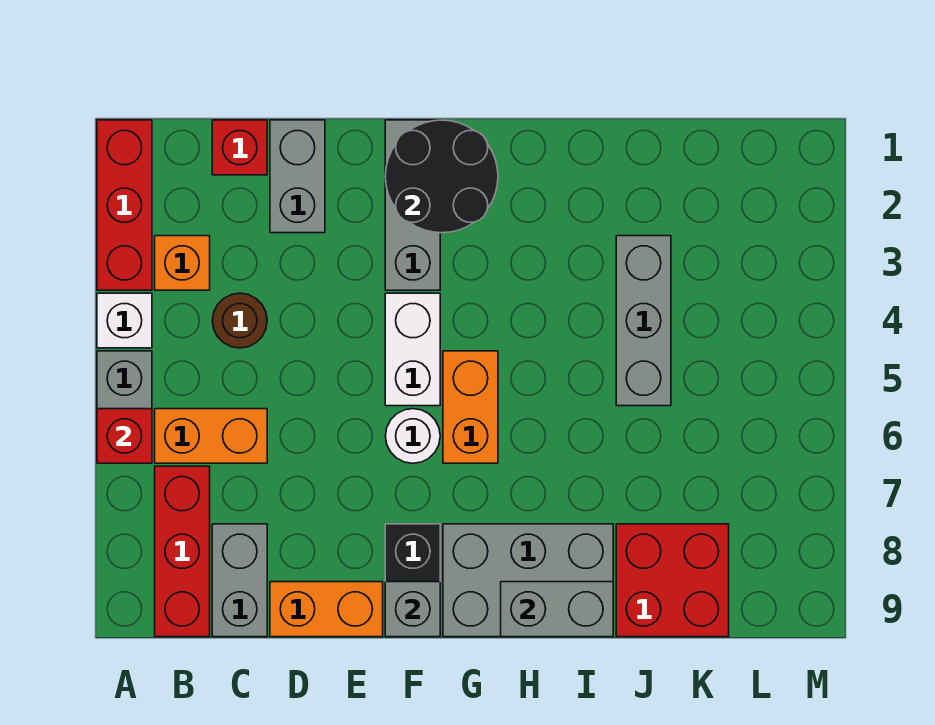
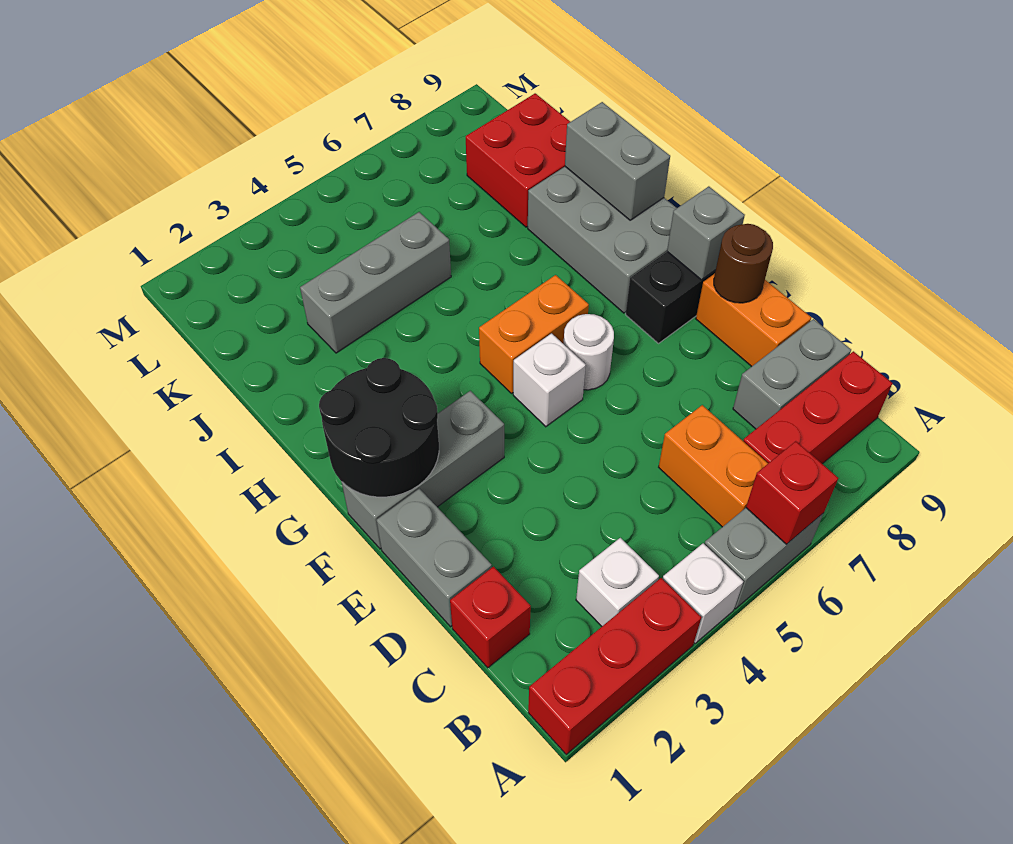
orange brick B3 level 1 -> white brick B3 level 1
brown round brick C4 level 1 -> brown round brick E9 level 2
grey brick D1:D2 level 1 -> grey brick D1:E1 level 1
white brick F4:F5 level 1 -> white brick F5 level 1

